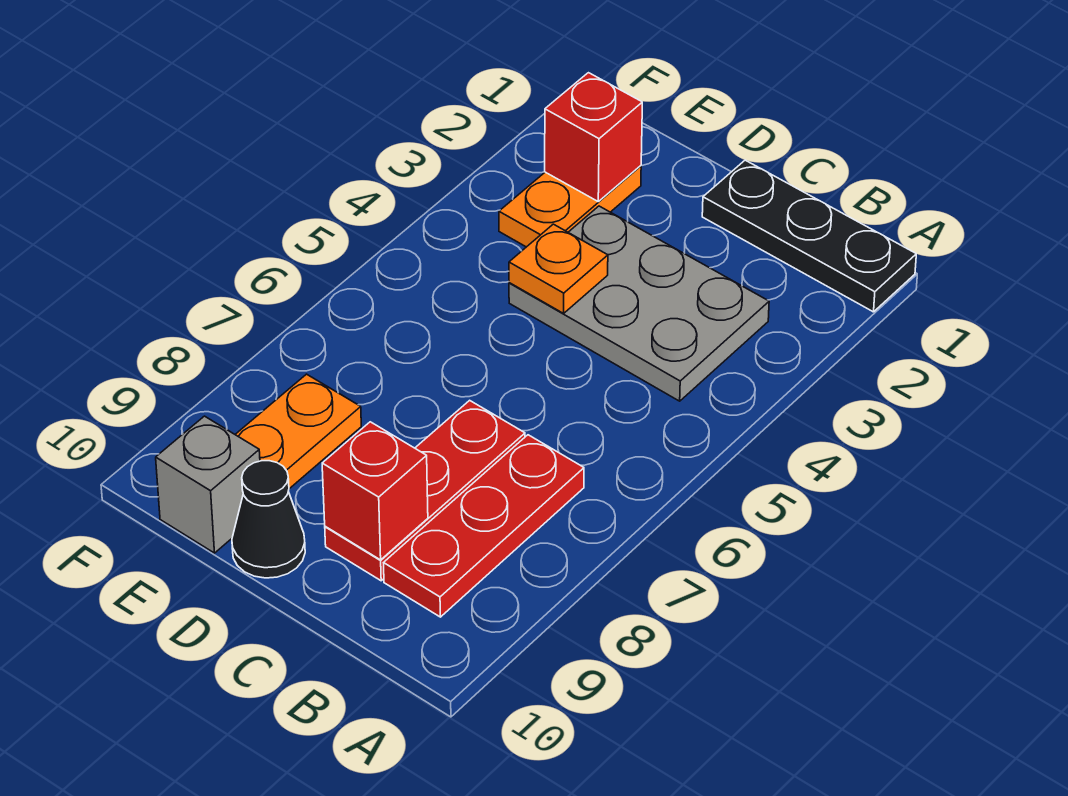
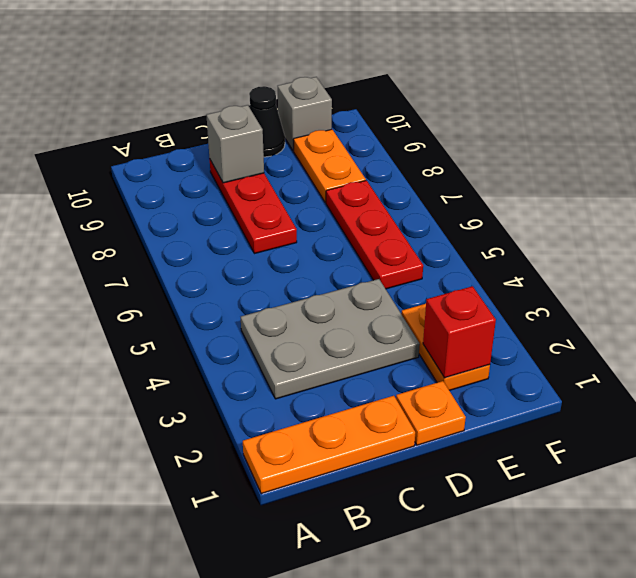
black plate A1:C1 level 1 -> orange plate A1:C1 level 1
red plate B7:B9 level 1 -> red plate E5:E7 level 1
red brick C9 level 2 -> grey brick C9 level 2
orange plate D4 level 2 -> orange plate D1 level 1

